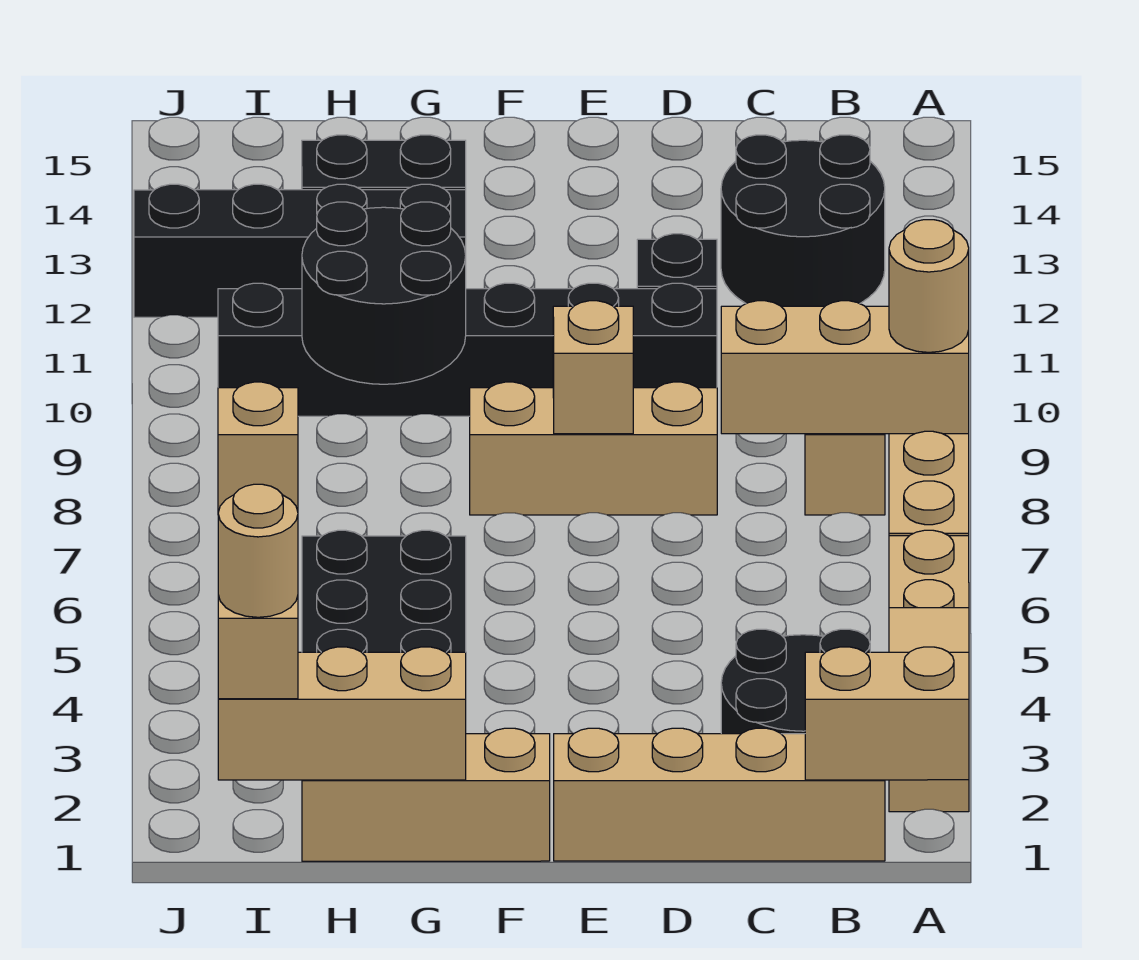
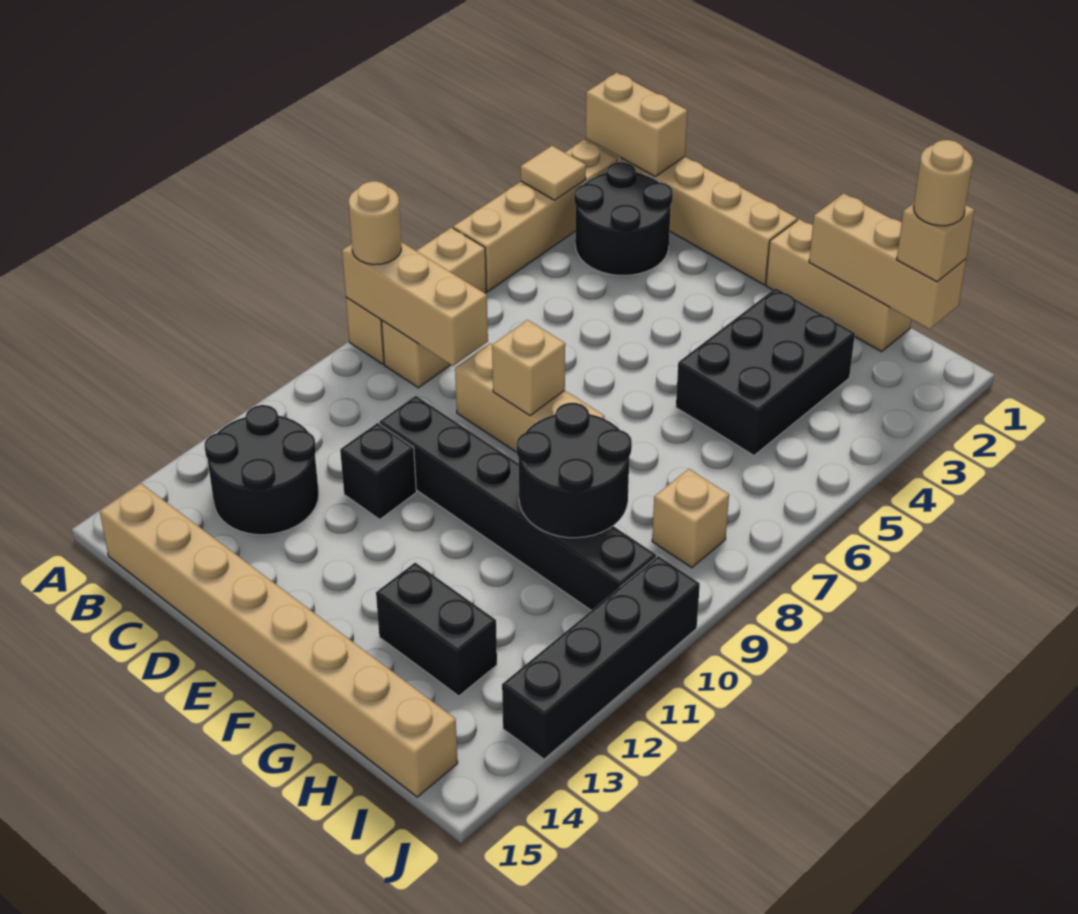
none -> tan brick B15:I15 level 1
black brick G12:J12 level 1 -> black brick J10:J13 level 1

